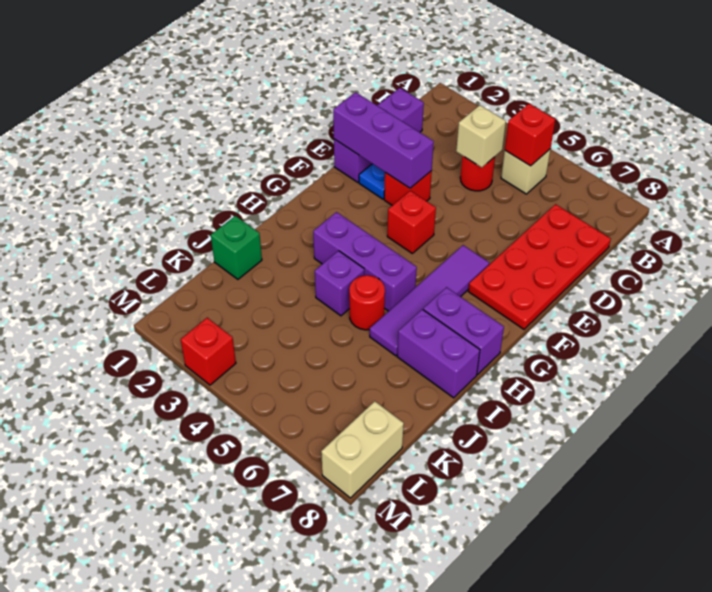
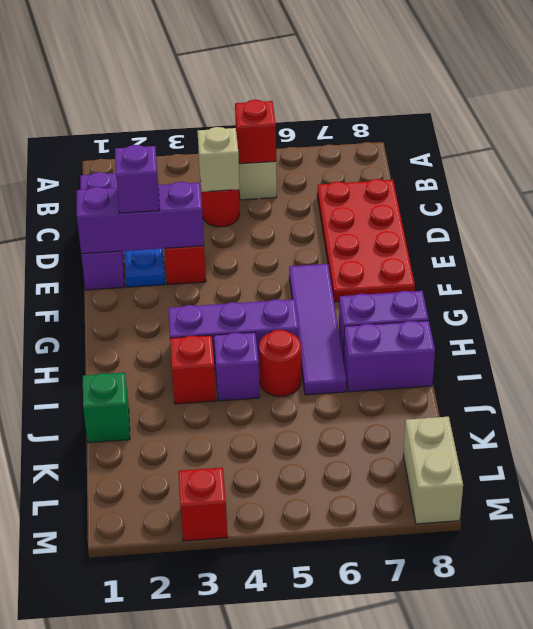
none -> purple brick E2 level 3
red brick F4 level 1 -> red brick I3 level 1

